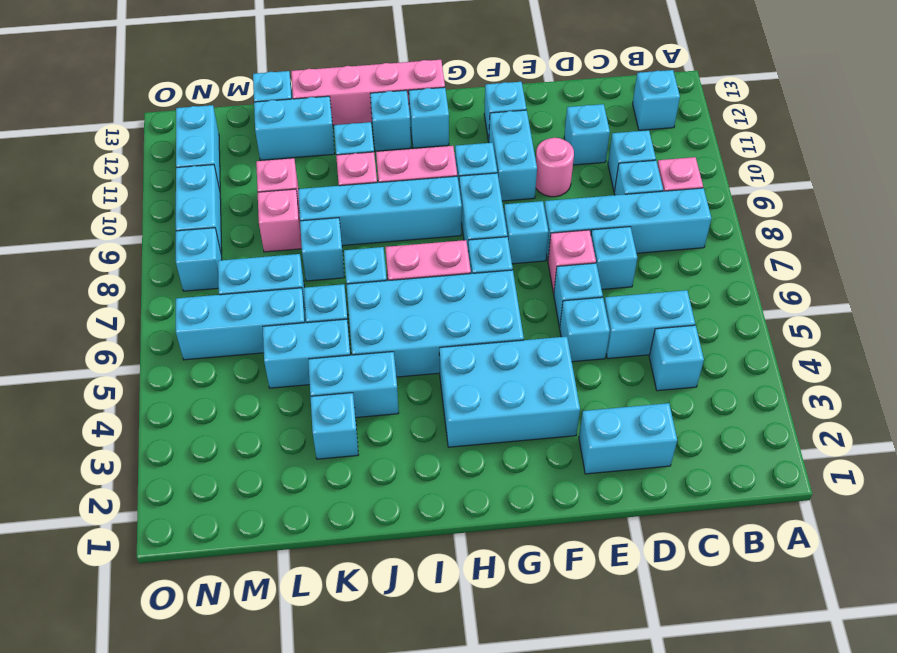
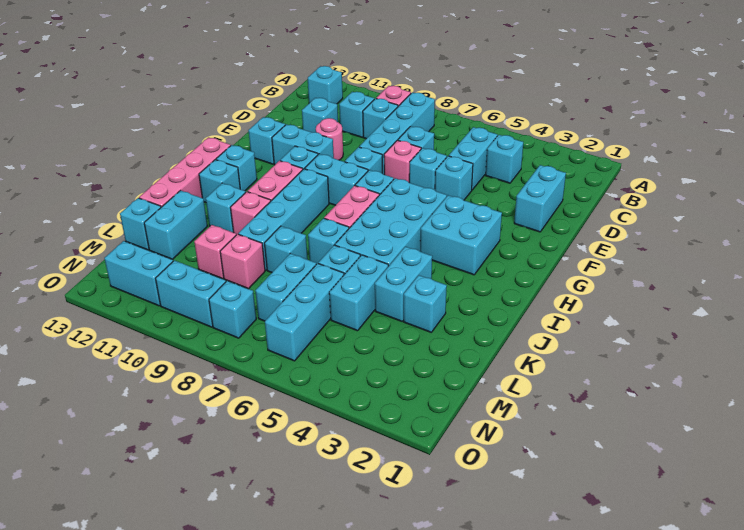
cyan brick F3:H4 level 1 -> cyan brick G3:H4 level 1

